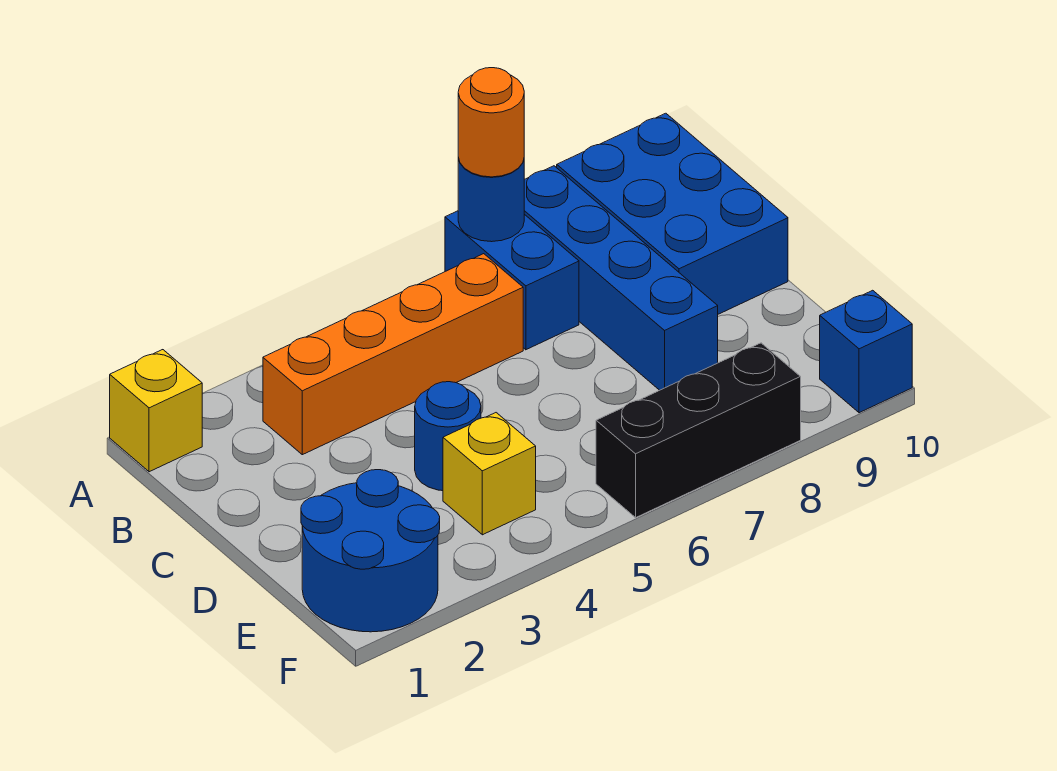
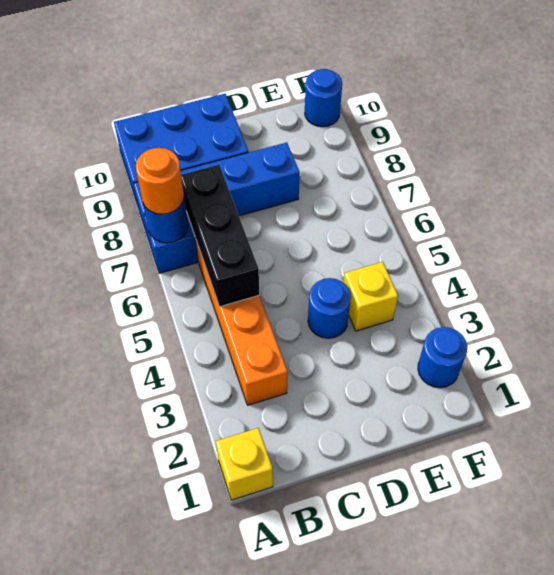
blue round brick E1:F2 level 1 -> blue round brick F2 level 1
black brick F6:F8 level 1 -> black brick B5:B7 level 2
blue brick F10 level 1 -> blue round brick F10 level 1

